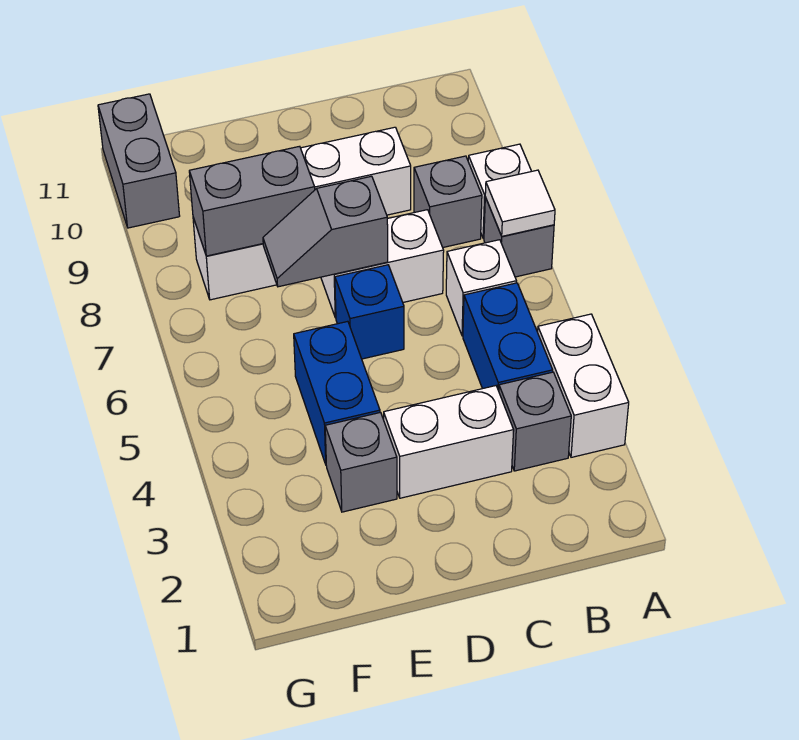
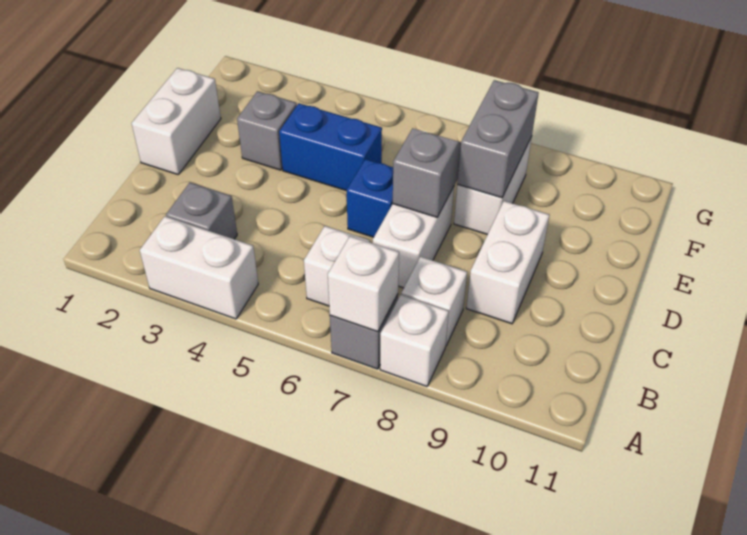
white tile A7 level 2 -> white brick A7 level 2
blue brick B4:B5 level 1 -> none
grey brick B8 level 1 -> white brick B8 level 1
white brick C3:D3 level 1 -> white brick D1:E1 level 1
grey brick G10:G11 level 1 -> none

